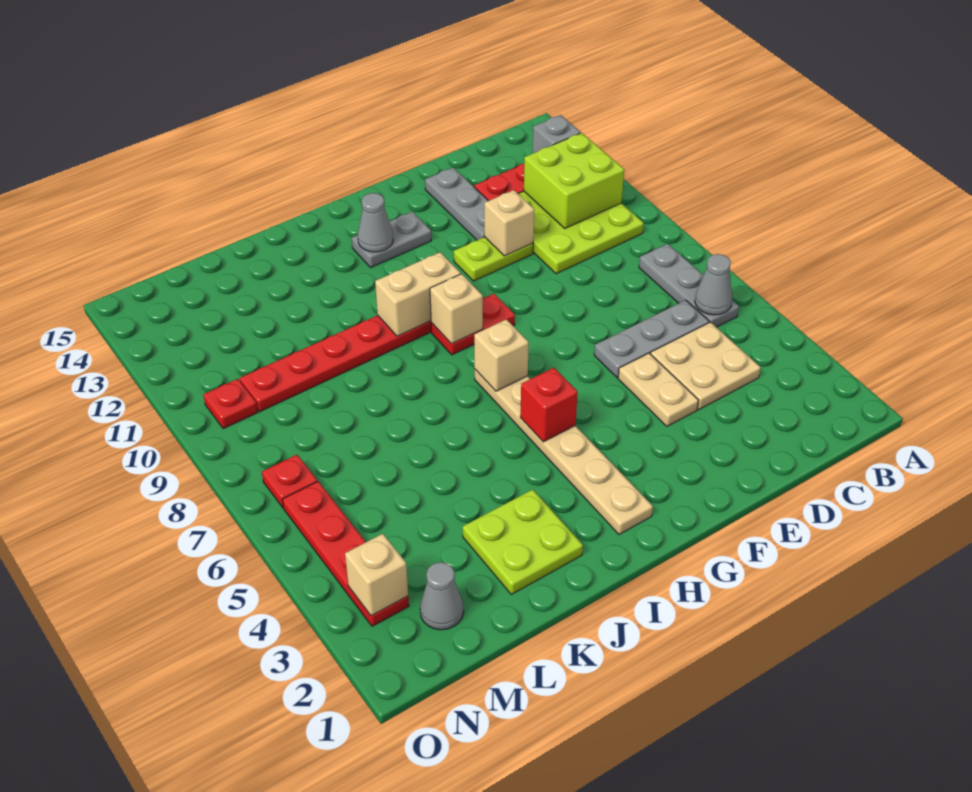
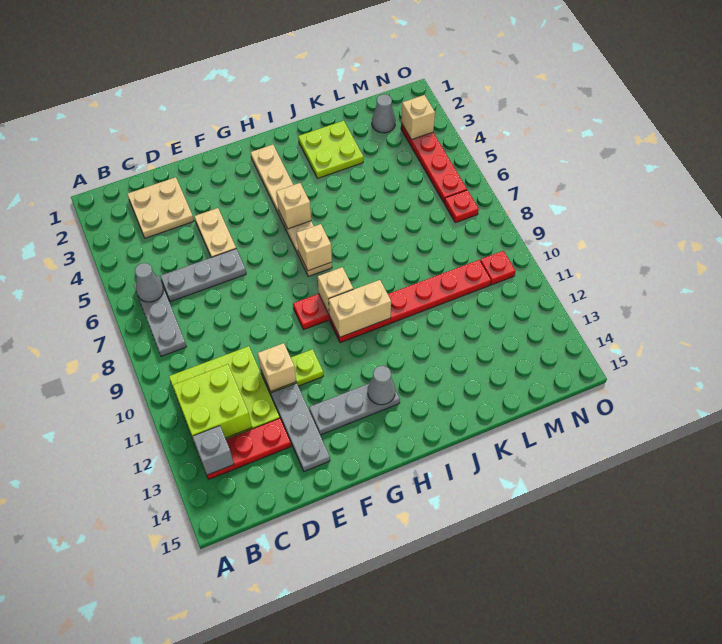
tan plate C4:D5 level 1 -> tan plate C2:D3 level 1
grey plate G13:H13 level 1 -> grey plate F13:H13 level 1
red brick H5 level 2 -> tan brick H5 level 2

